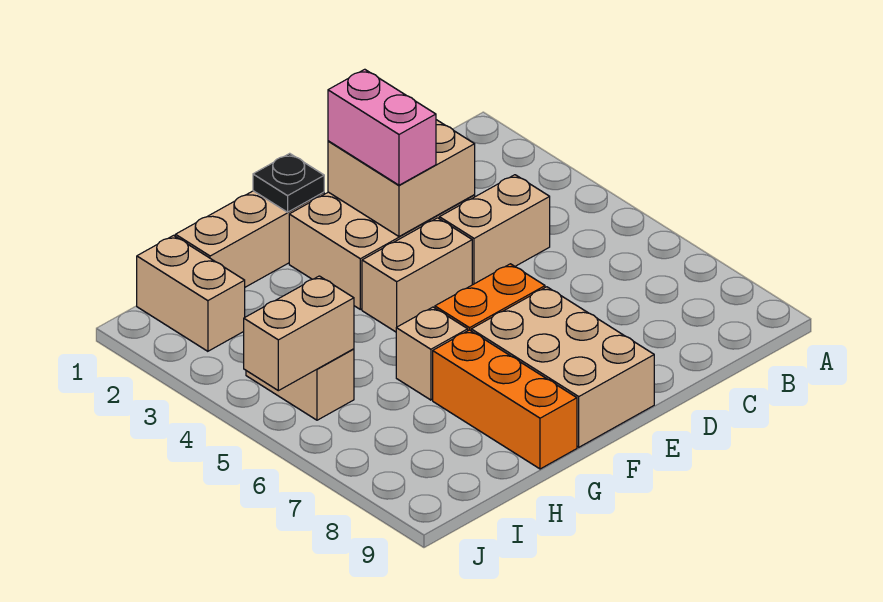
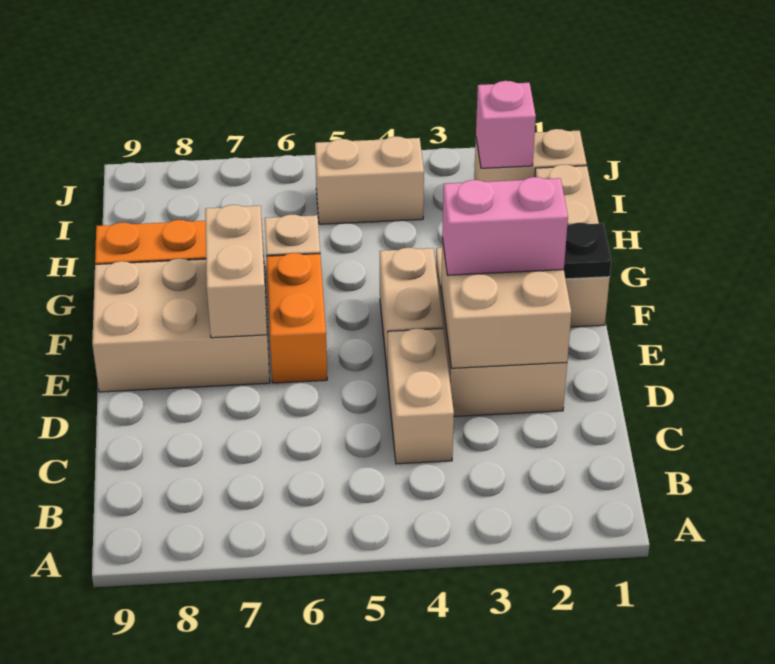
none -> pink brick I2 level 2
tan brick I5:J5 level 2 -> tan brick E7:F7 level 2

